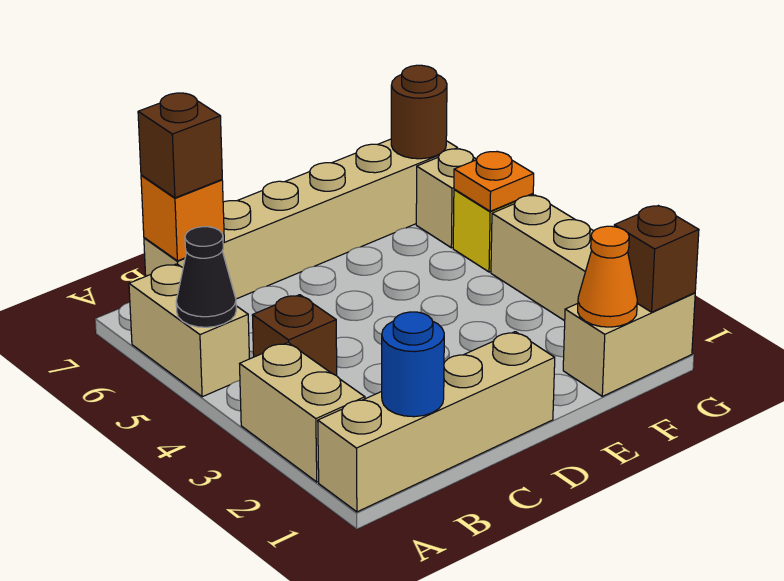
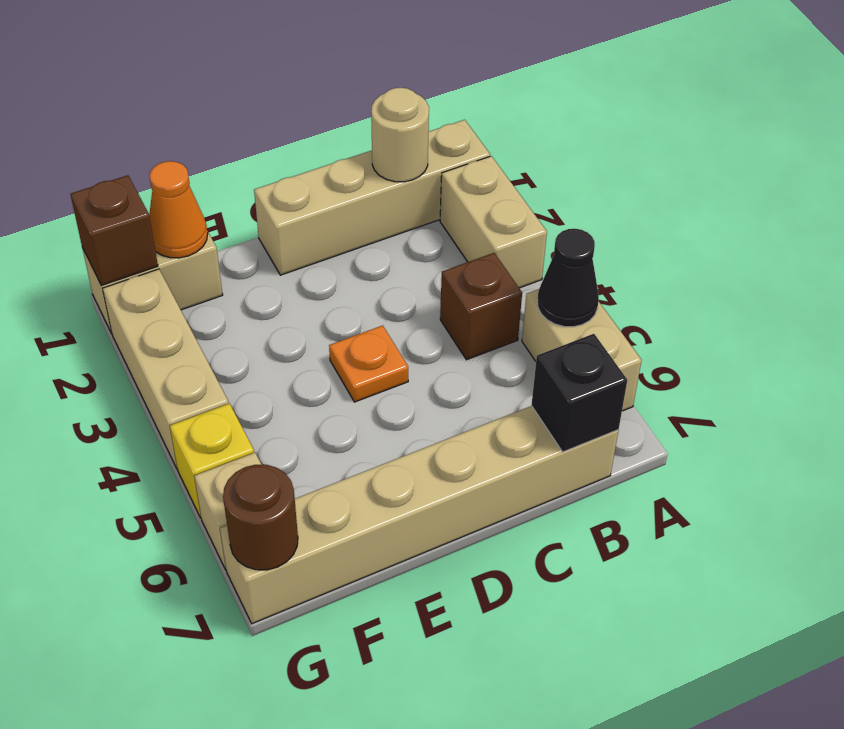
blue round brick B1 level 2 -> tan round brick B1 level 2
orange brick B7 level 2 -> black brick B7 level 2
brown brick B7 level 3 -> none
orange plate G5 level 2 -> orange plate D4 level 1

